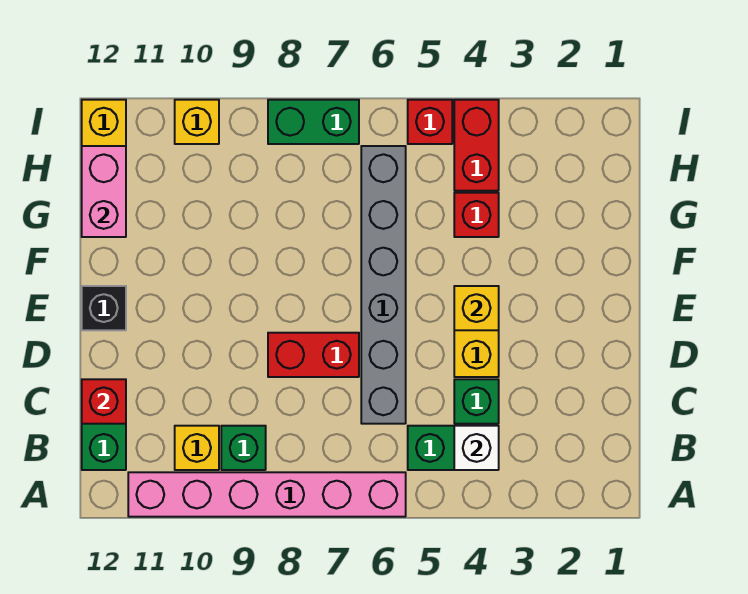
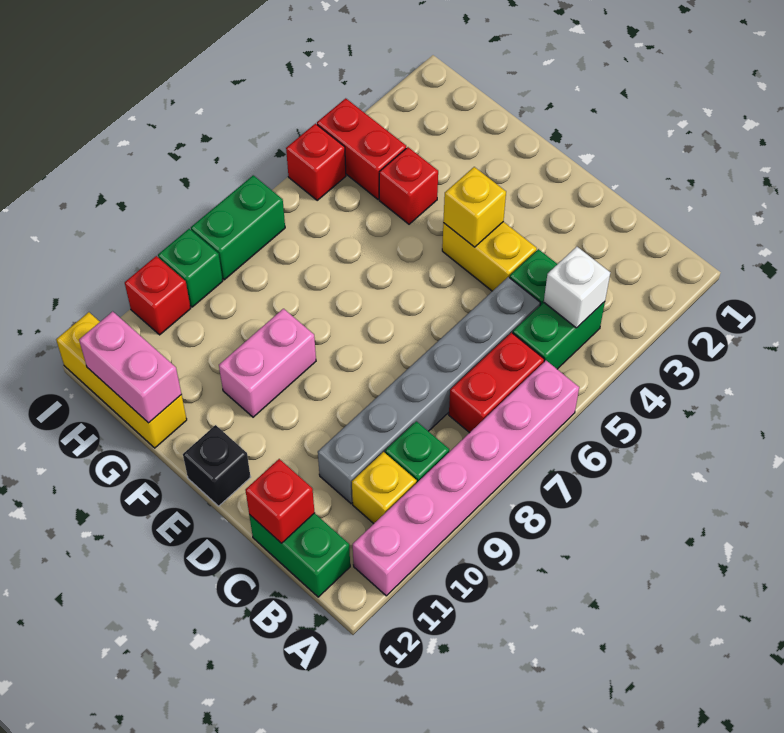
grey brick C6:H6 level 1 -> grey brick C5:C10 level 1
red brick D7:D8 level 1 -> red brick B6:B7 level 1
none -> pink brick F9:F10 level 1
none -> green brick I9 level 1
yellow brick I10 level 1 -> red brick I10 level 1

